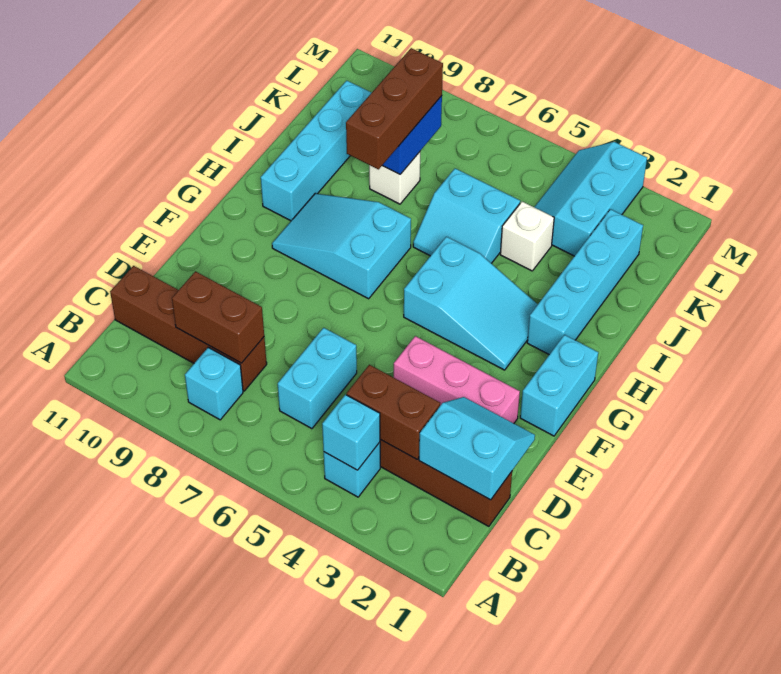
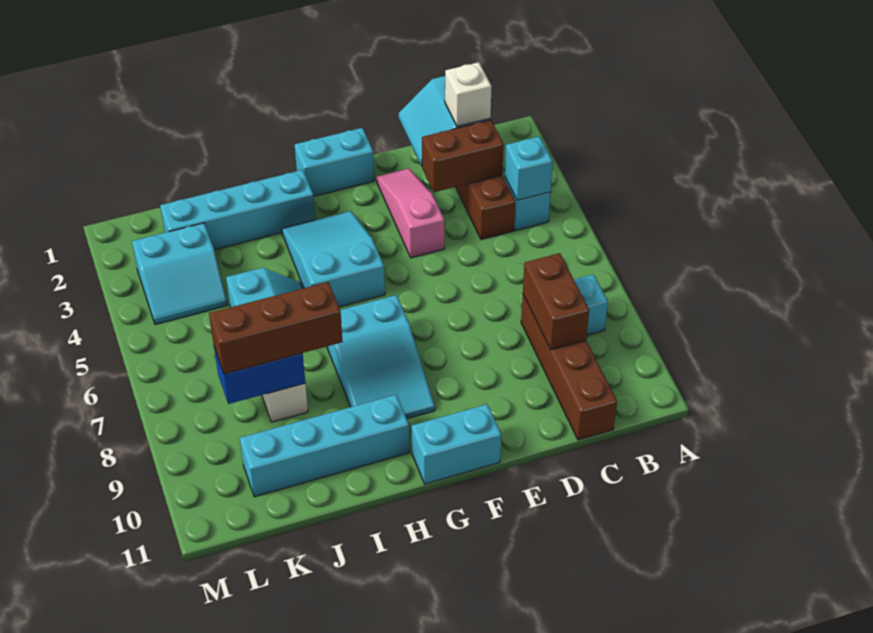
brown brick C3:C4 level 2 -> brown brick C3:D3 level 2
cyan brick C6:D6 level 1 -> cyan brick F11:G11 level 1
pink brick E2:E4 level 1 -> pink slope E2:E4 level 1 top 4
white brick J4 level 1 -> white brick C2 level 3
cyan slope K3:M4 level 1 top 3 -> cyan slope K3:L4 level 1 top 3

